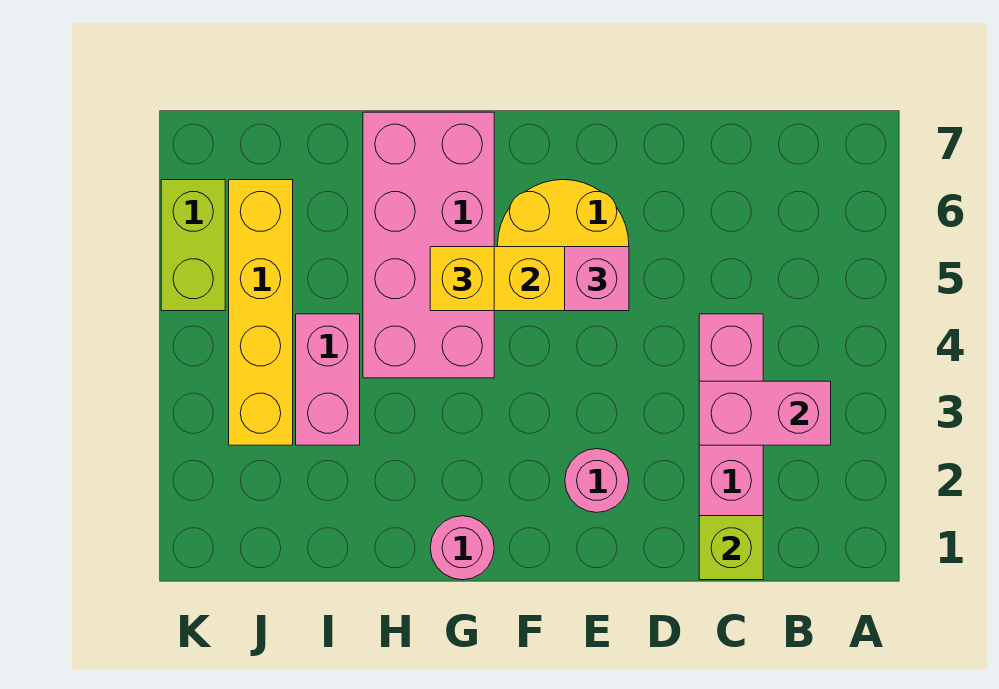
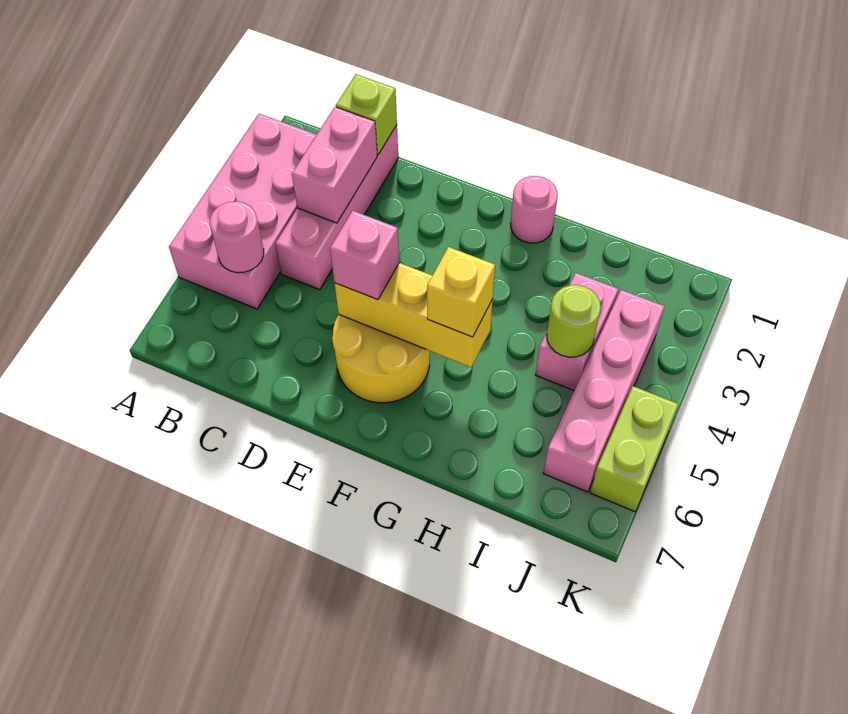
pink brick B3:C3 level 2 -> pink brick C2:C3 level 2
pink round brick E2 level 1 -> pink round brick B5 level 2
pink brick G4:H7 level 1 -> pink brick A2:B5 level 1
none -> lime round brick I4 level 2
yellow brick J3:J6 level 1 -> pink brick J3:J6 level 1

